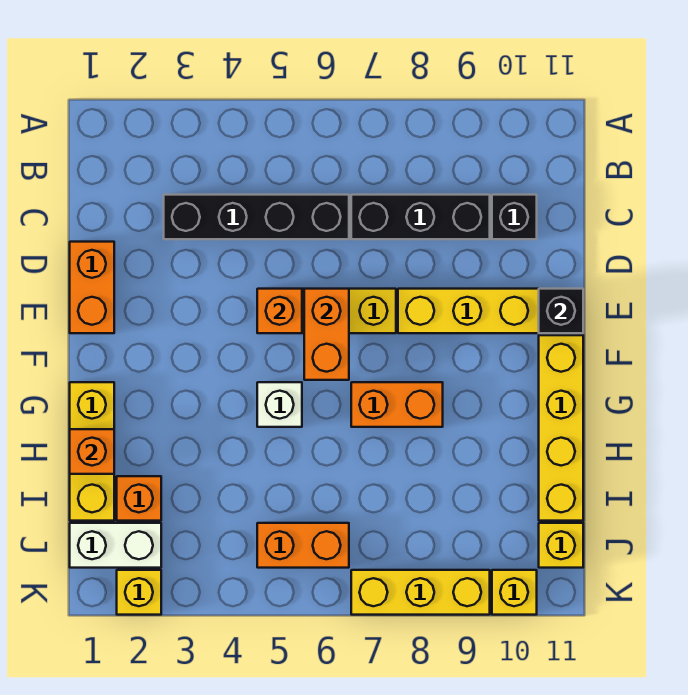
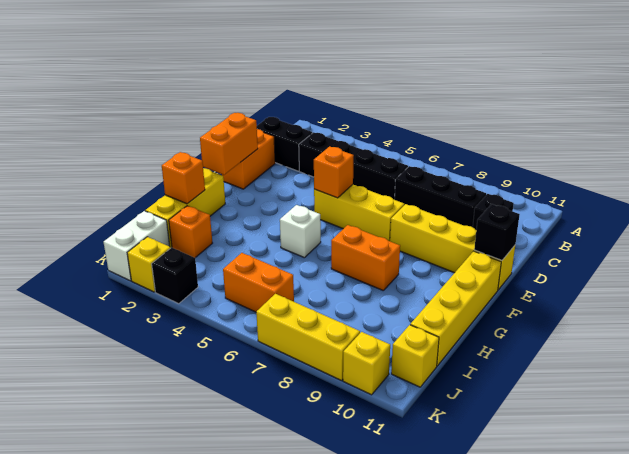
none -> black brick C1:C2 level 1
orange brick E6:F6 level 2 -> orange brick E1:F1 level 2
white brick J1:J2 level 1 -> white brick J1:K1 level 1
none -> black brick K3 level 1

